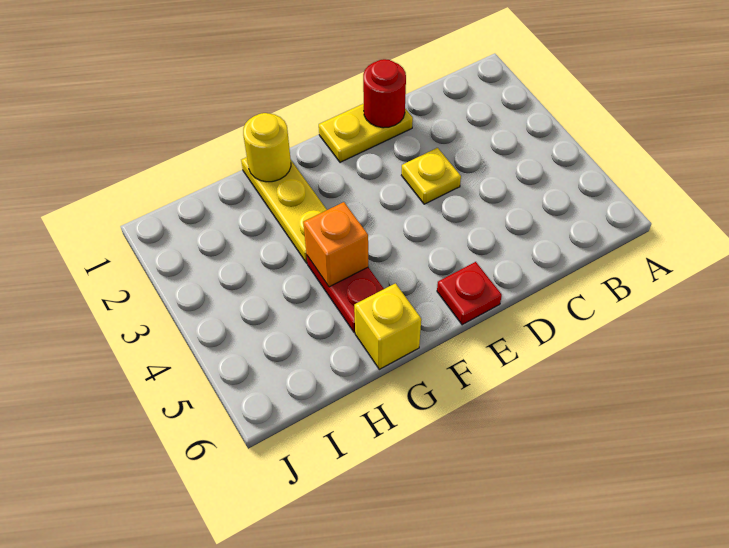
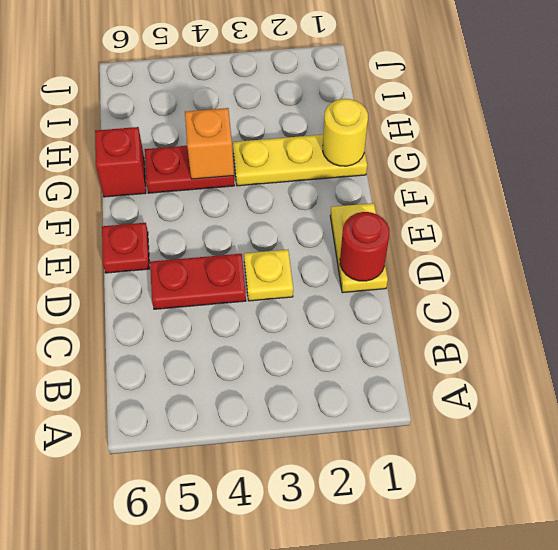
none -> red plate D4:D5 level 1
yellow brick G6 level 1 -> red brick G6 level 1

